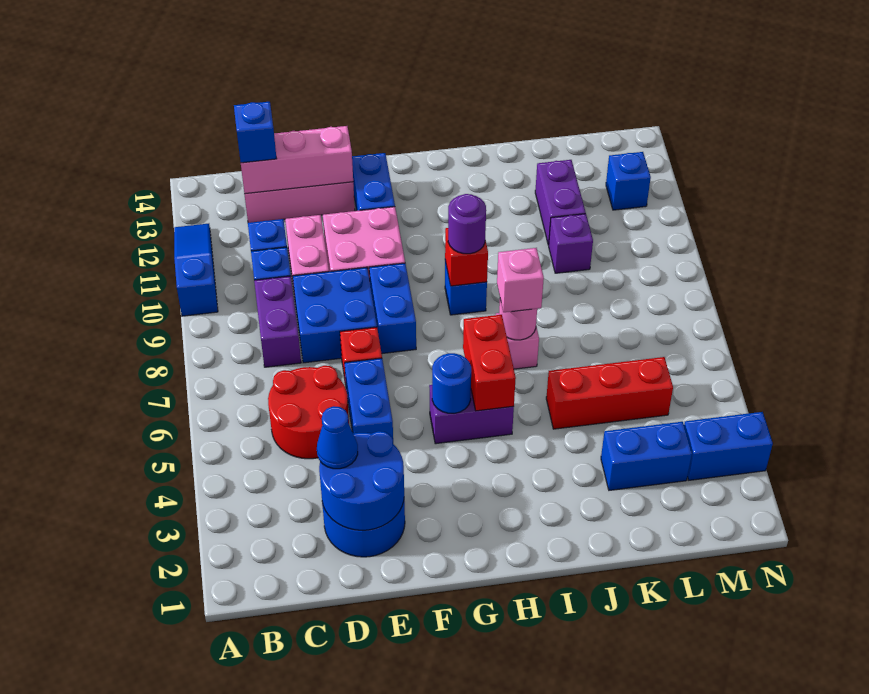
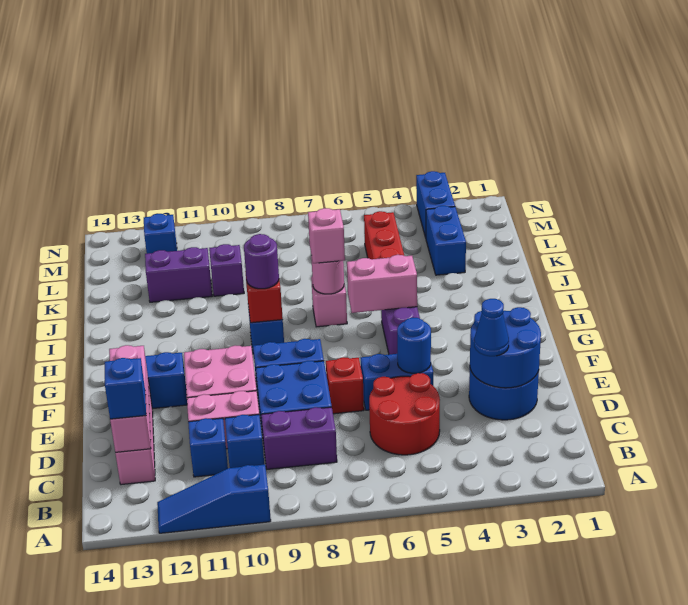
blue round brick G5 level 2 -> blue round brick E5 level 2
red brick H5:H6 level 2 -> pink brick H5:H6 level 2

